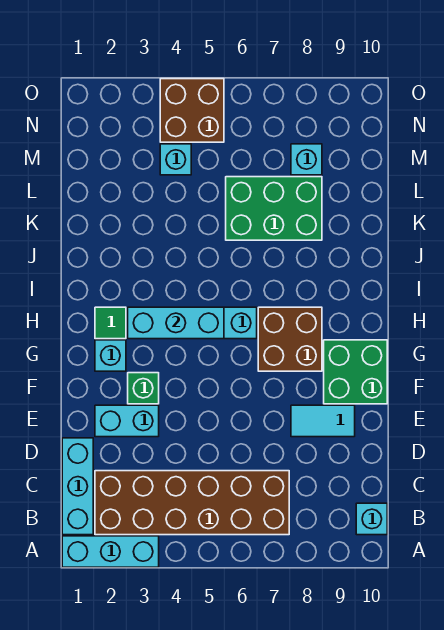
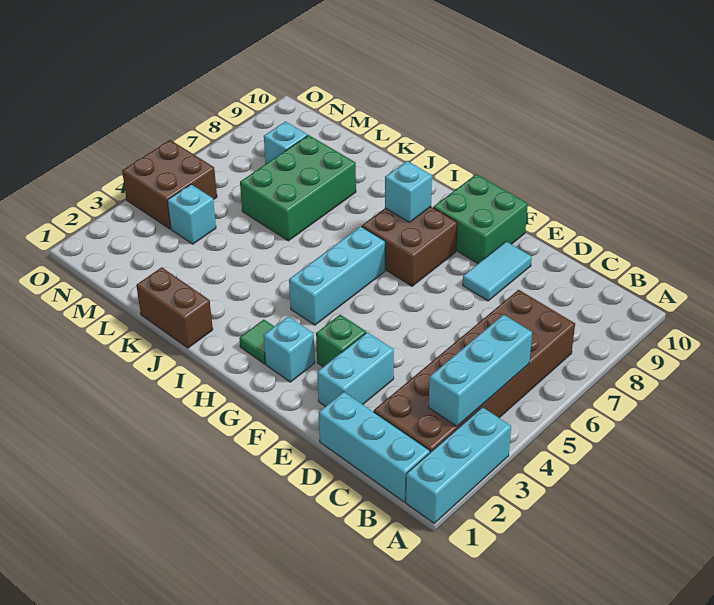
cyan brick B10 level 1 -> cyan brick H8 level 2
cyan brick H3:H5 level 2 -> cyan brick B3:B5 level 2
none -> brown brick J1:K1 level 1

